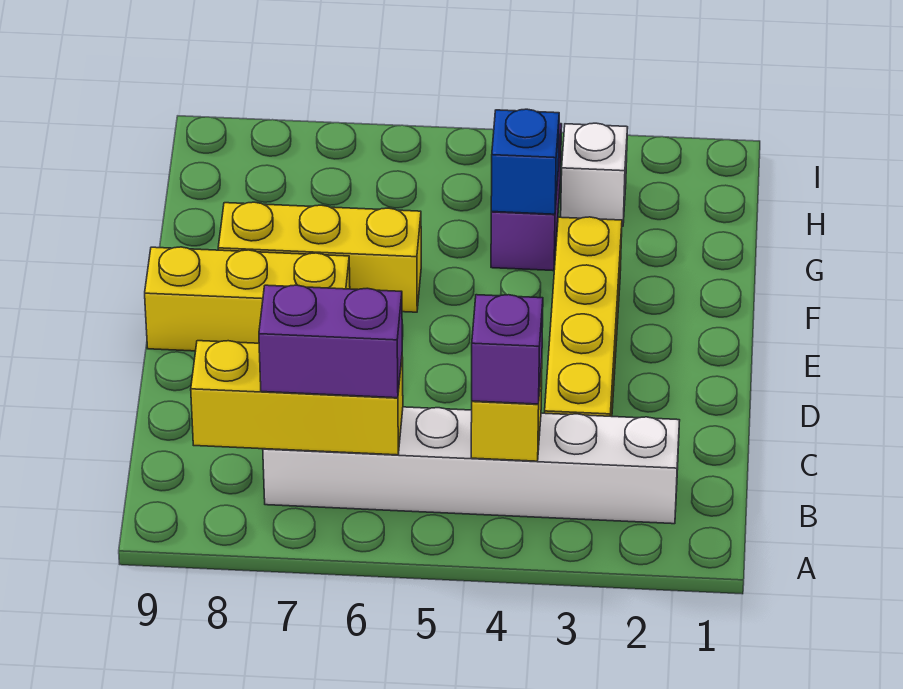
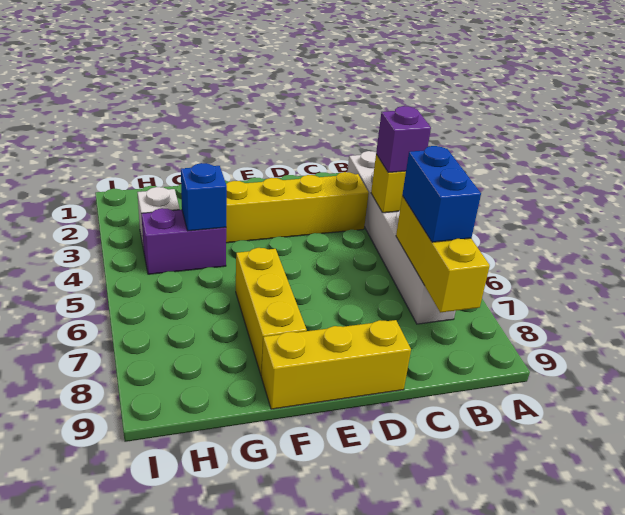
purple brick B6:B7 level 3 -> blue brick B6:B7 level 3
yellow brick E7:E9 level 1 -> yellow brick D9:F9 level 1

